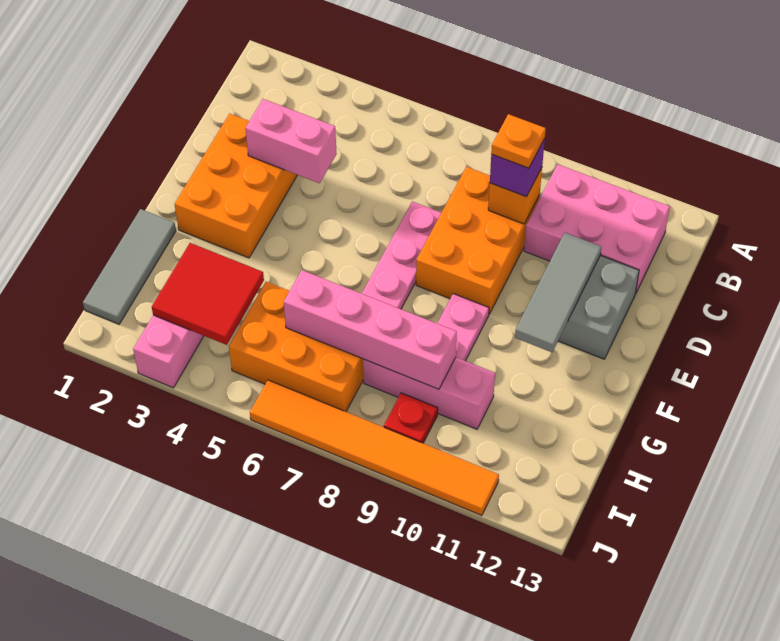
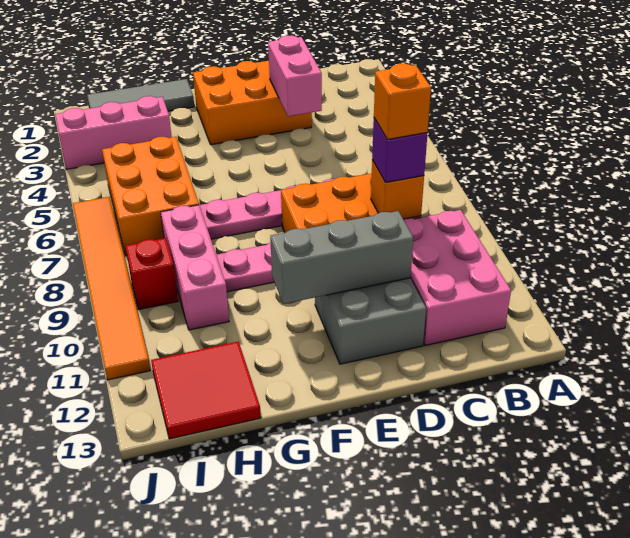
orange plate C9 level 4 -> orange brick C9 level 4
grey tile D11:F11 level 2 -> grey brick D11:F11 level 2
red tile H3:I4 level 2 -> red tile H12:I13 level 1
pink brick H6:H9 level 2 -> none
red plate I9 level 1 -> red brick I9 level 1

